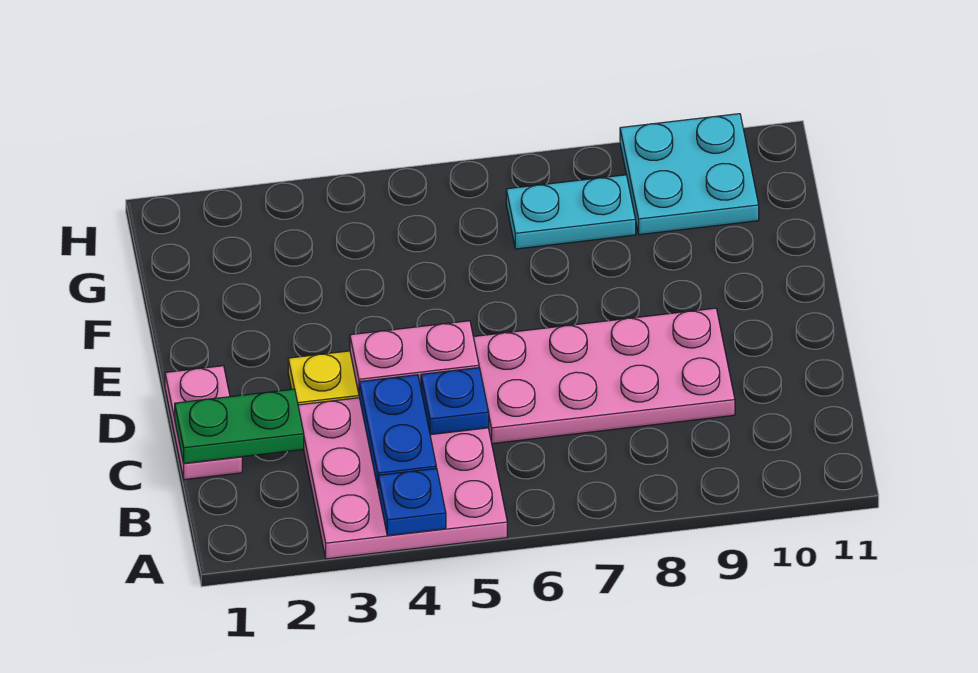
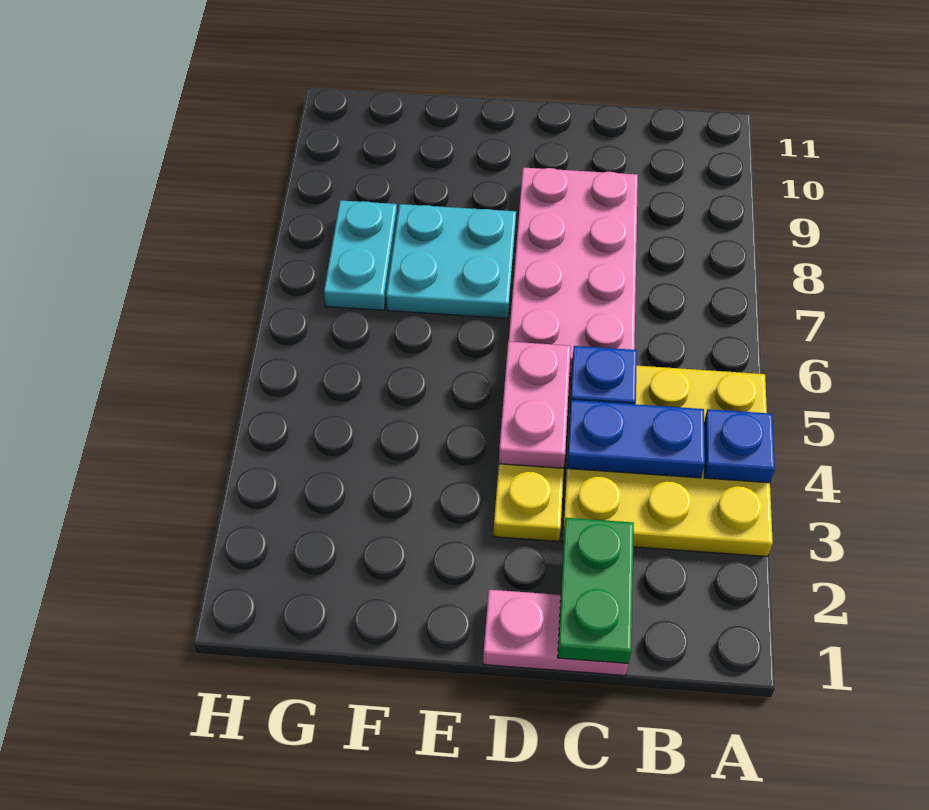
pink plate A3:C5 level 1 -> yellow plate A3:C5 level 1
cyan plate G9:H10 level 1 -> cyan plate E7:F8 level 1

